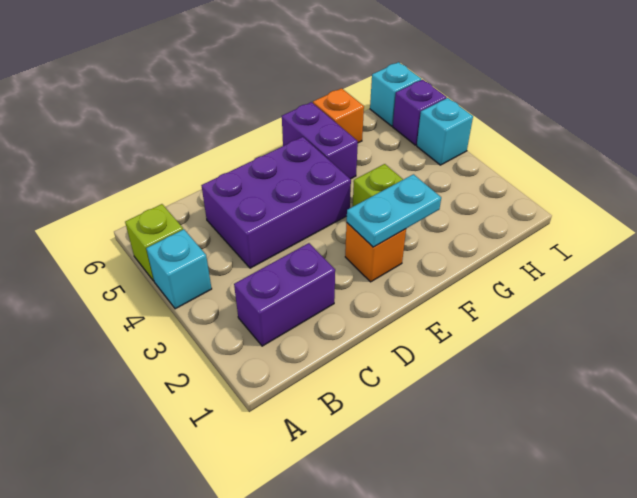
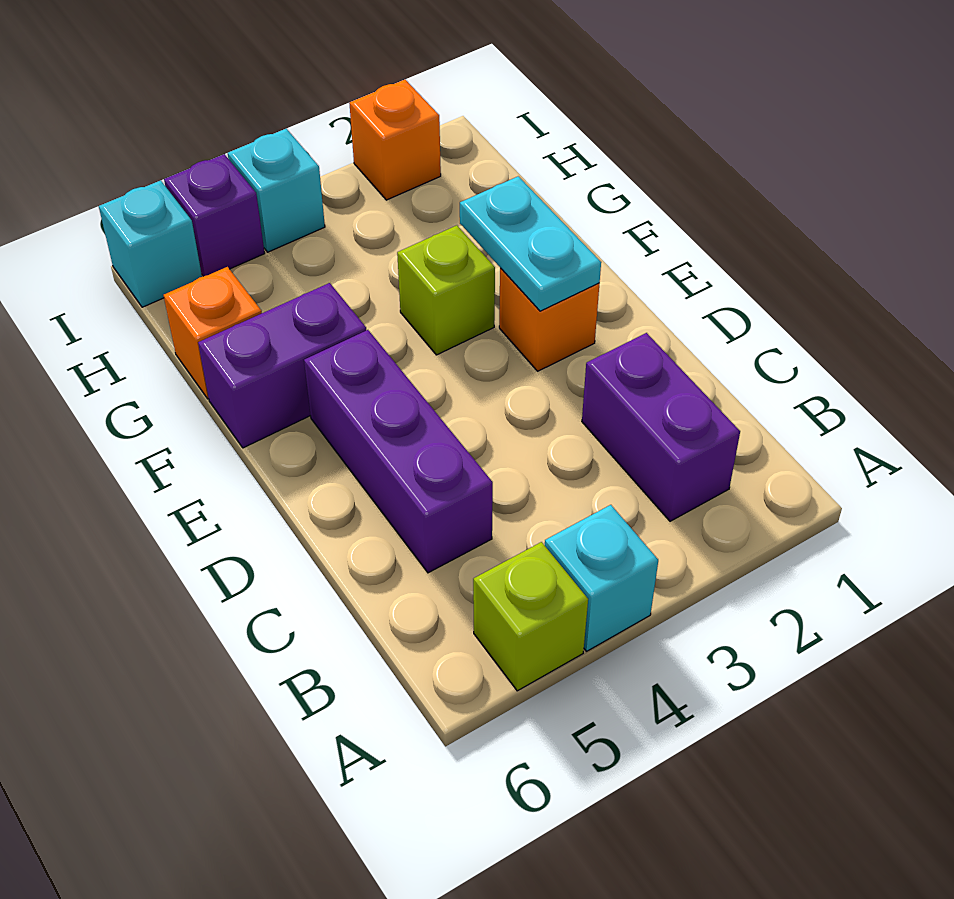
purple brick C4:E5 level 1 -> purple brick C5:E5 level 1
none -> orange brick I2 level 1

